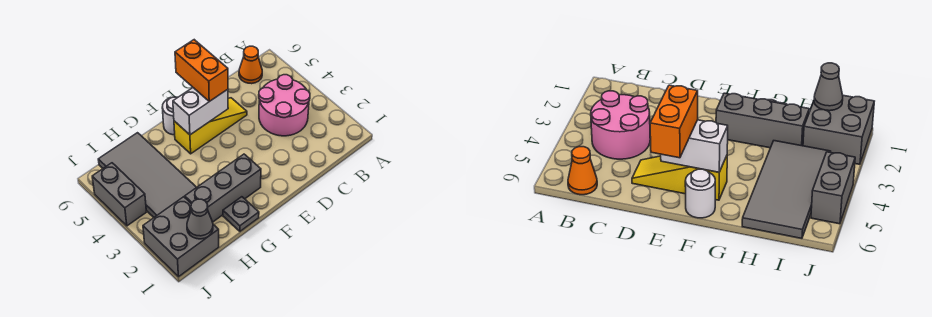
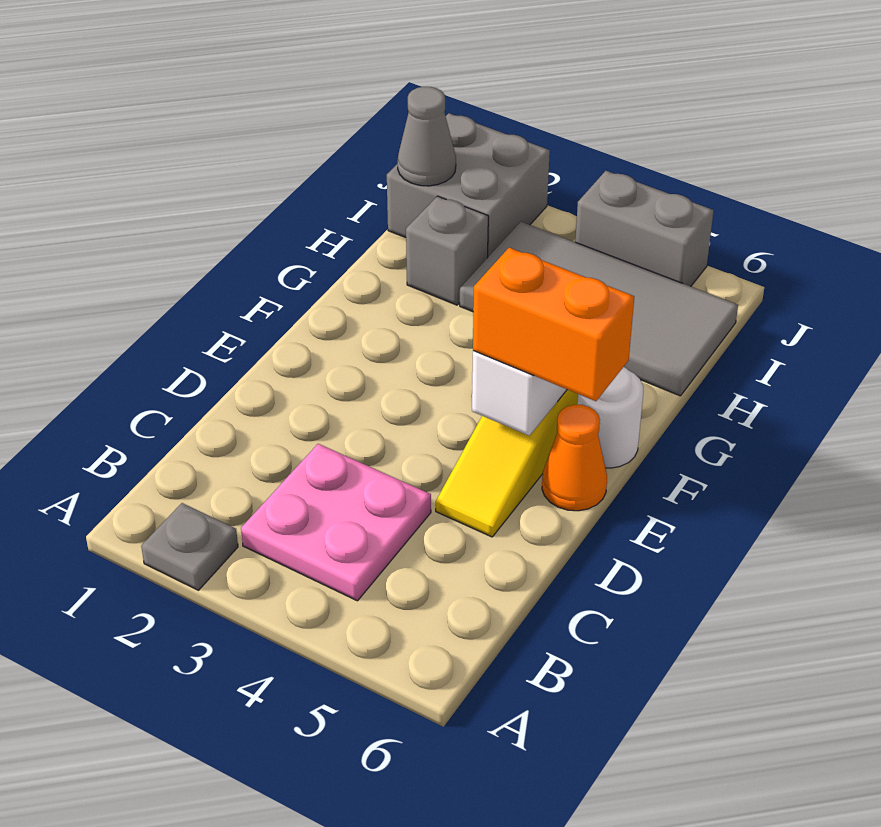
pink round brick B3:C4 level 1 -> pink plate B3:C4 level 1
orange cone B6 level 1 -> orange cone E6 level 1
grey brick F2:H2 level 1 -> grey brick H2 level 1
grey plate G1 level 1 -> grey plate A2 level 1

